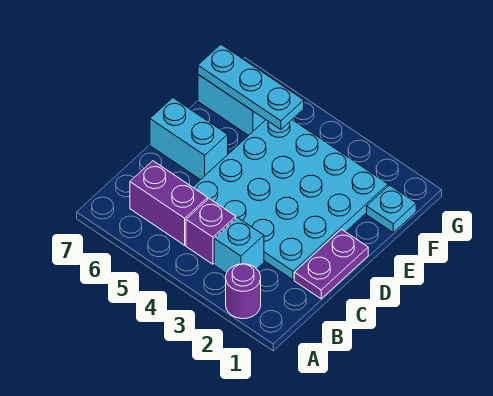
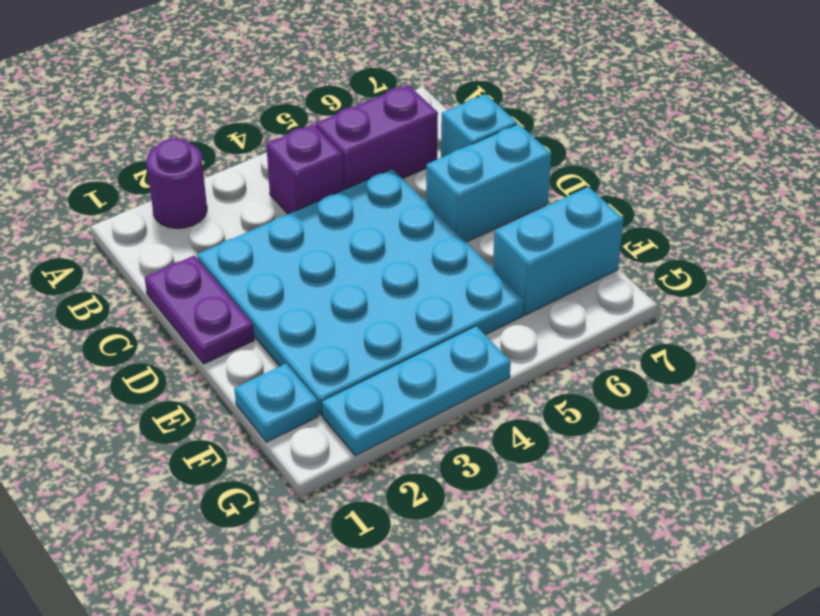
cyan brick B3 level 1 -> cyan brick C7 level 1
cyan plate F5:F7 level 2 -> cyan plate G2:G4 level 1

